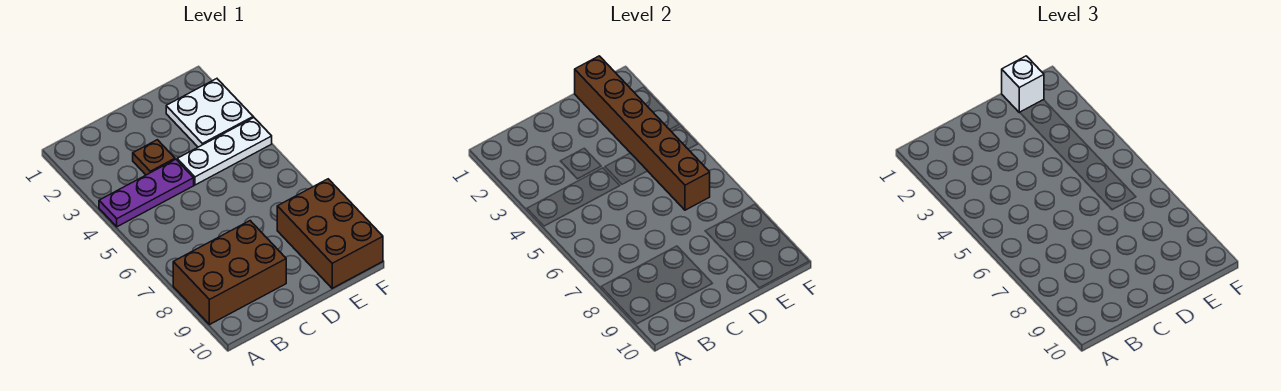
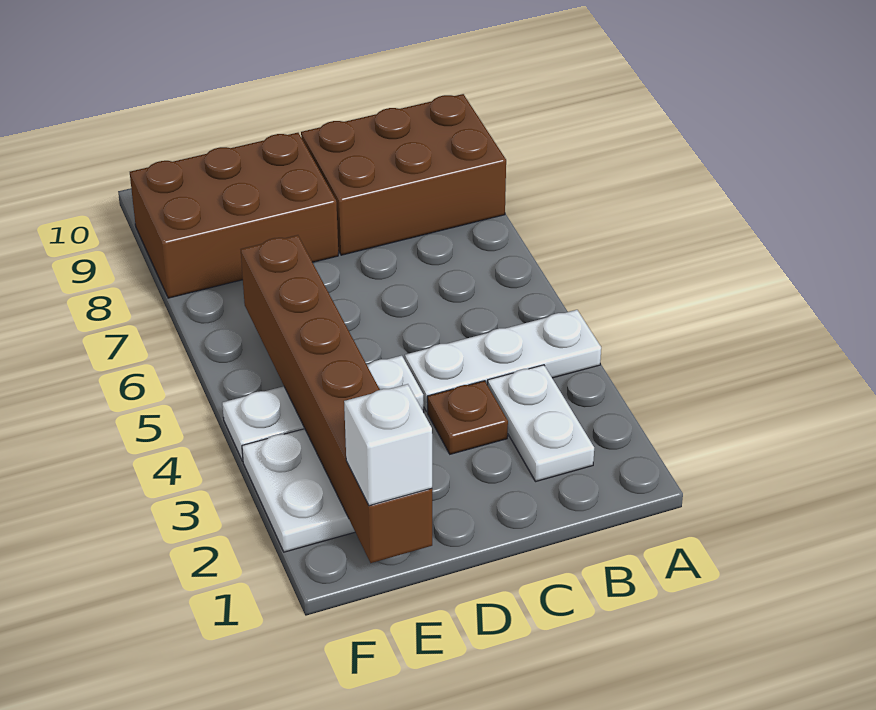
purple plate A4:C4 level 1 -> white plate A4:C4 level 1
none -> white plate B2:B3 level 1
brown brick E8:F10 level 1 -> brown brick D8:F9 level 1

